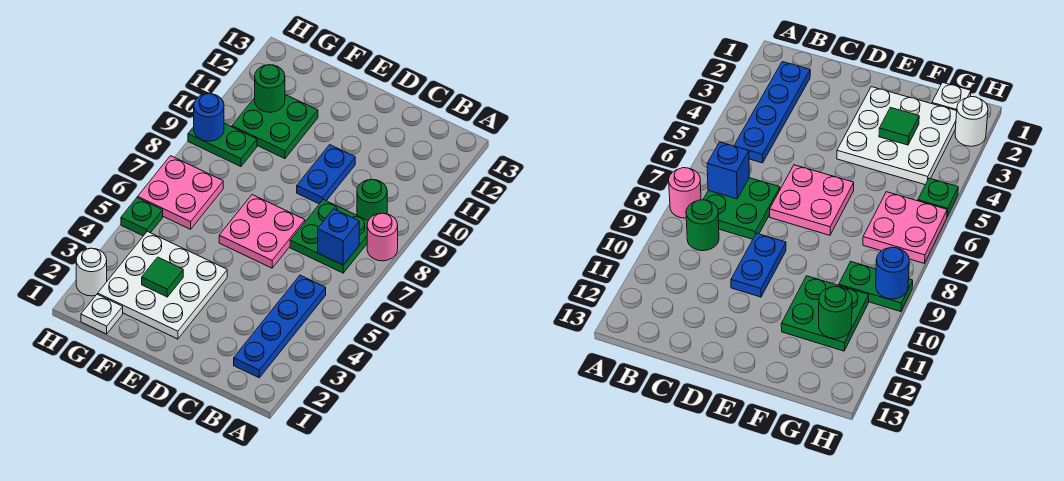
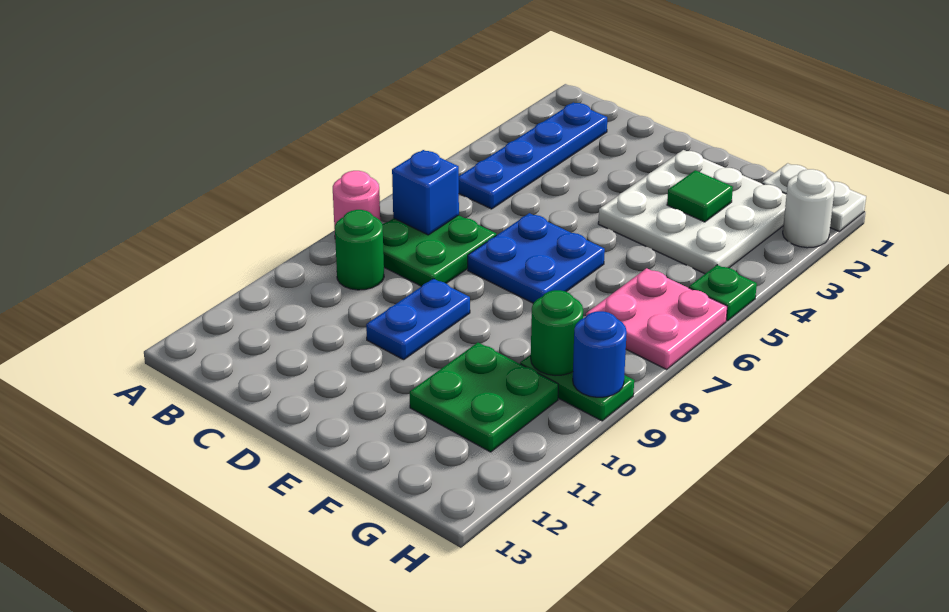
pink plate D6:E7 level 1 -> blue plate D6:E7 level 1
white plate G1 level 1 -> white plate G1:H1 level 1
green round brick G11 level 2 -> green round brick G9 level 2

